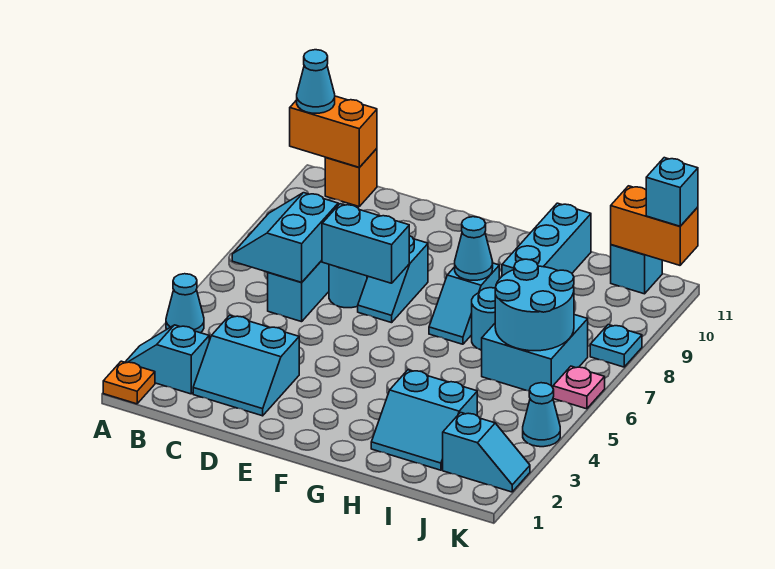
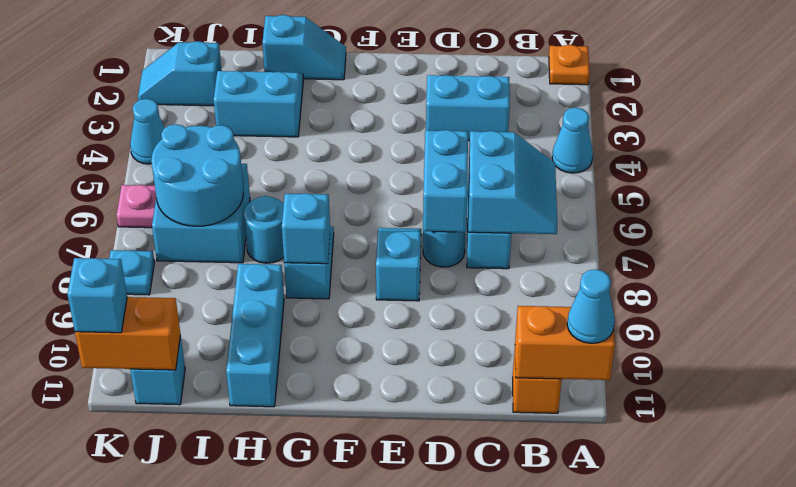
cyan slope A2:B2 level 1 top B -> cyan slope G1:H1 level 1 top H
cyan brick D7:E7 level 2 -> cyan brick D6:D7 level 2
cyan cone G8 level 2 -> cyan brick G8 level 2

